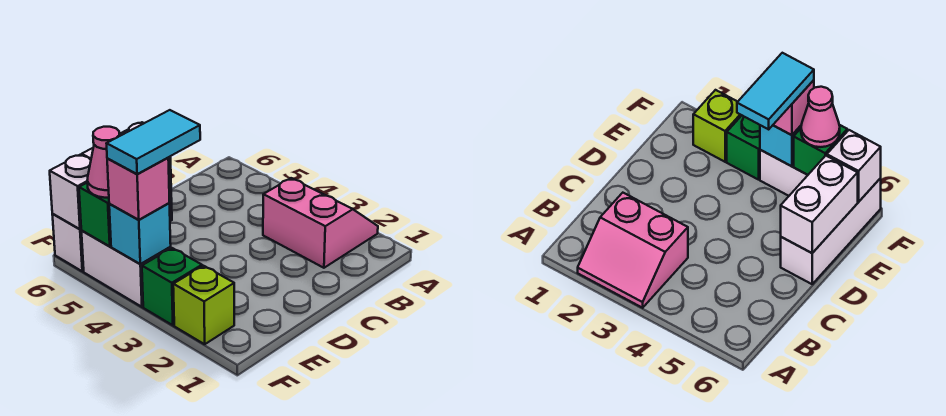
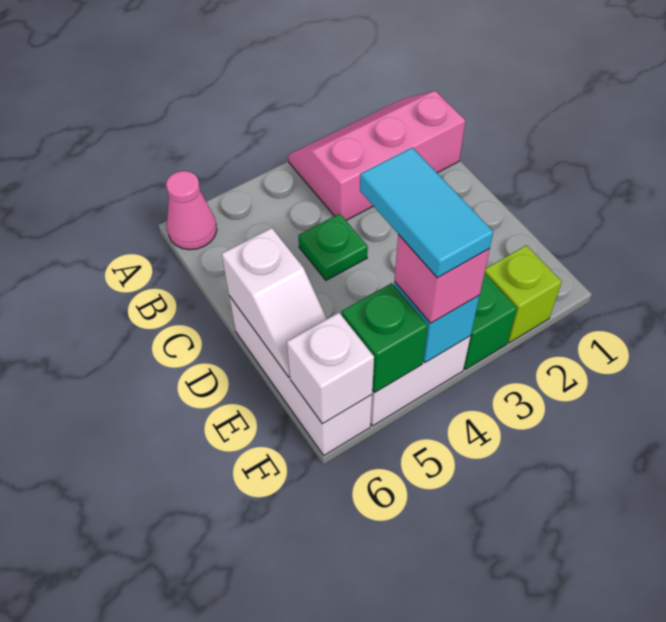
pink slope A2:B3 level 1 top B -> pink slope A1:B3 level 1 top B
none -> green plate C4 level 1
white brick D6:E6 level 2 -> white slope D6:E6 level 2 top D
pink cone F5 level 3 -> pink cone A6 level 1

